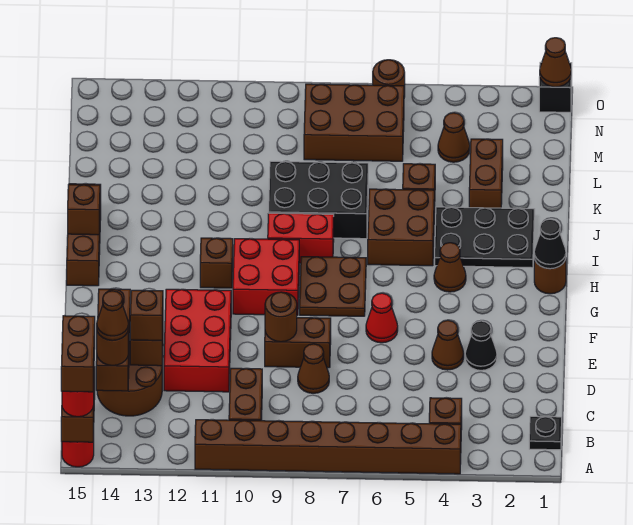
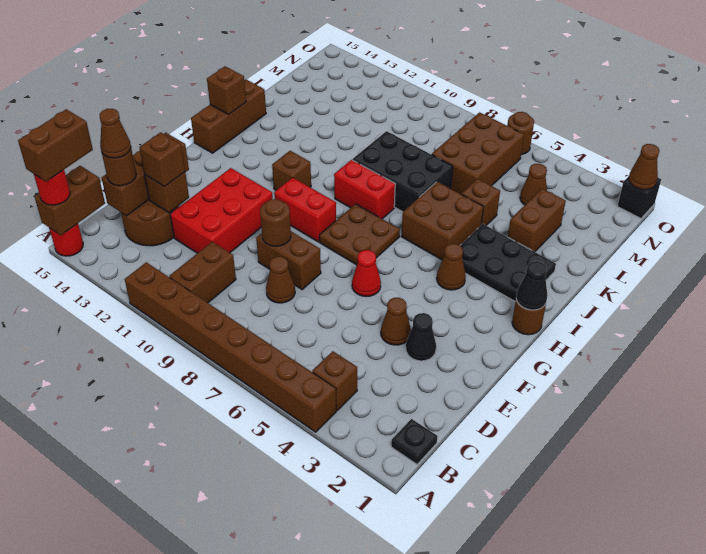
red brick G9:H10 level 1 -> red brick G9:G10 level 1
brown brick M6:N8 level 1 -> brown brick L6:N7 level 1

